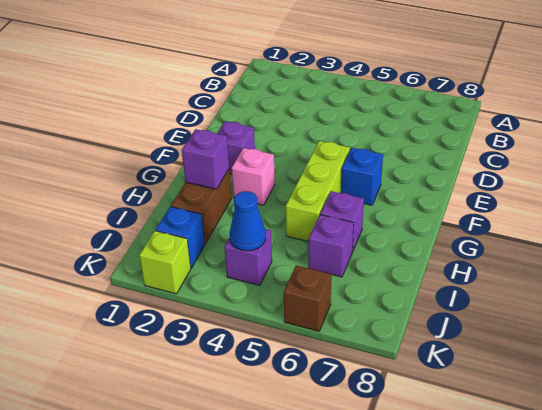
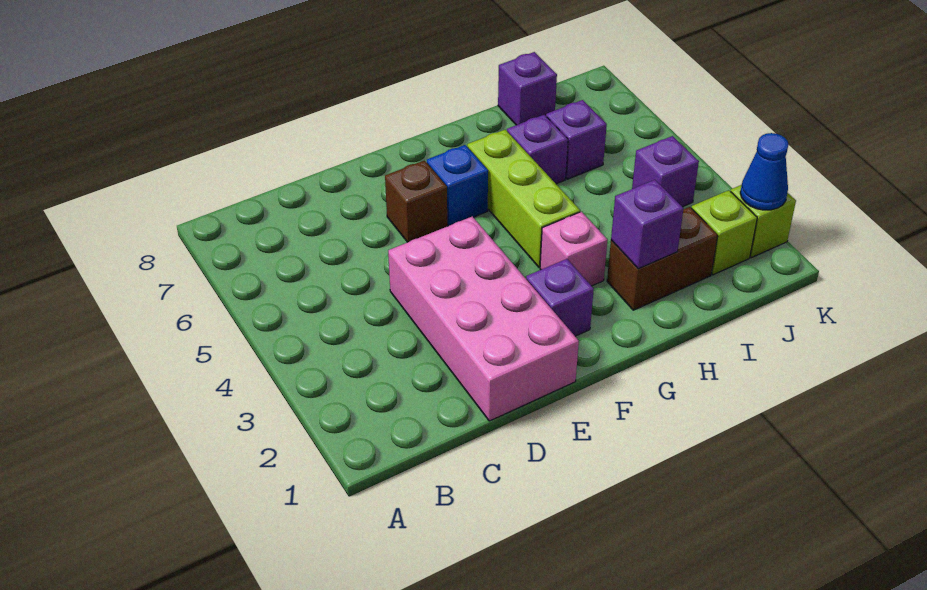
none -> pink brick D1:E4 level 1
lime brick F5:H5 level 1 -> lime brick G4:G6 level 1
none -> purple brick I8 level 1
blue brick J2 level 1 -> lime brick J2 level 1
blue cone J4 level 2 -> blue cone K2 level 2
brown brick K6 level 1 -> brown brick E6 level 1

